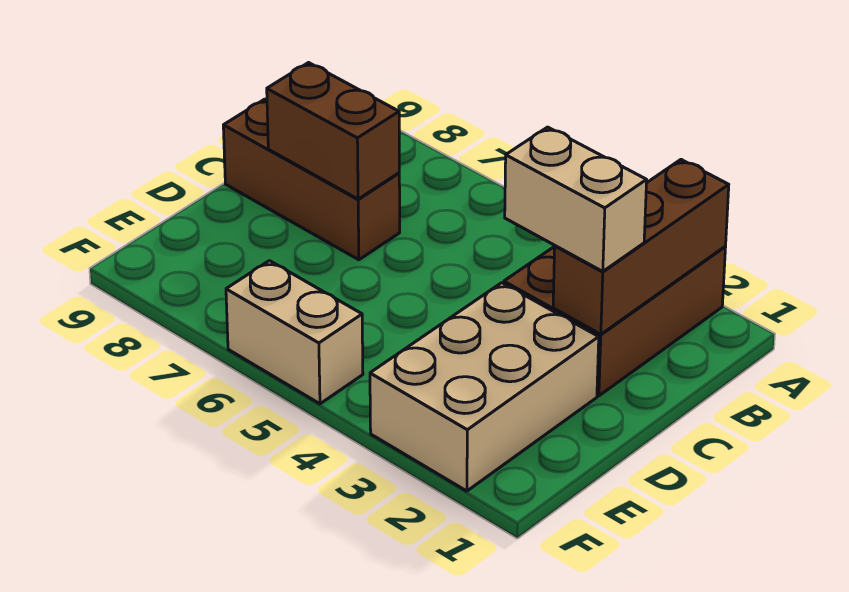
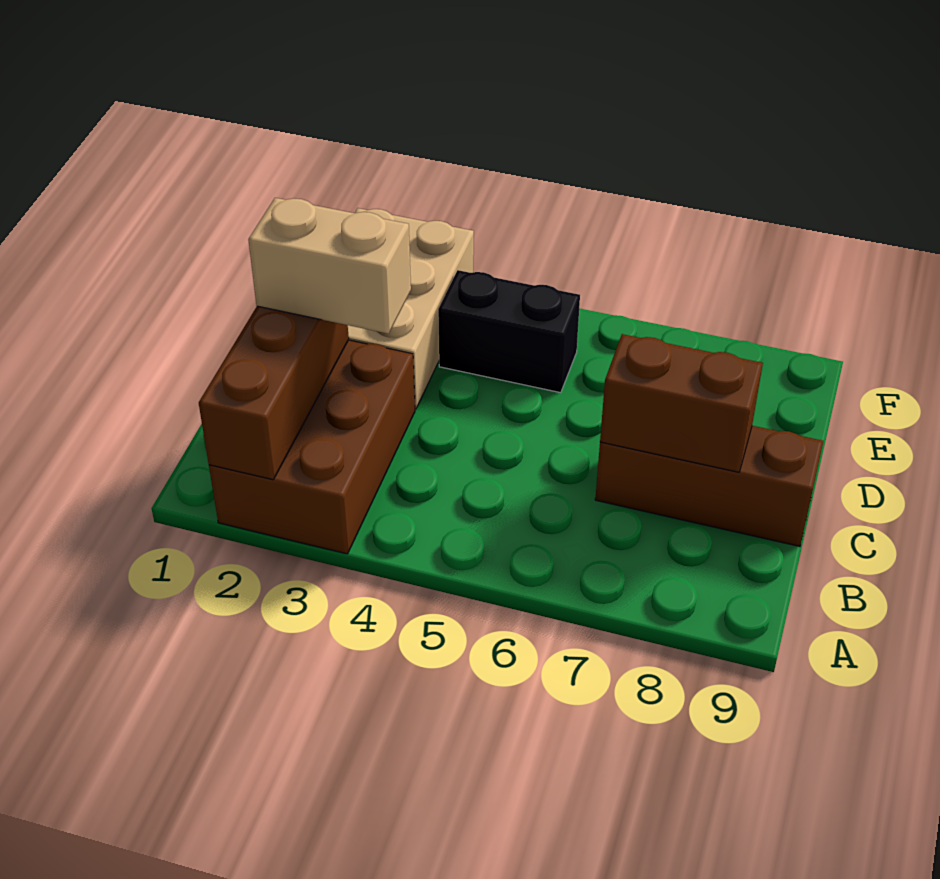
none -> black brick E4:E5 level 1
tan brick F5:F6 level 1 -> none

